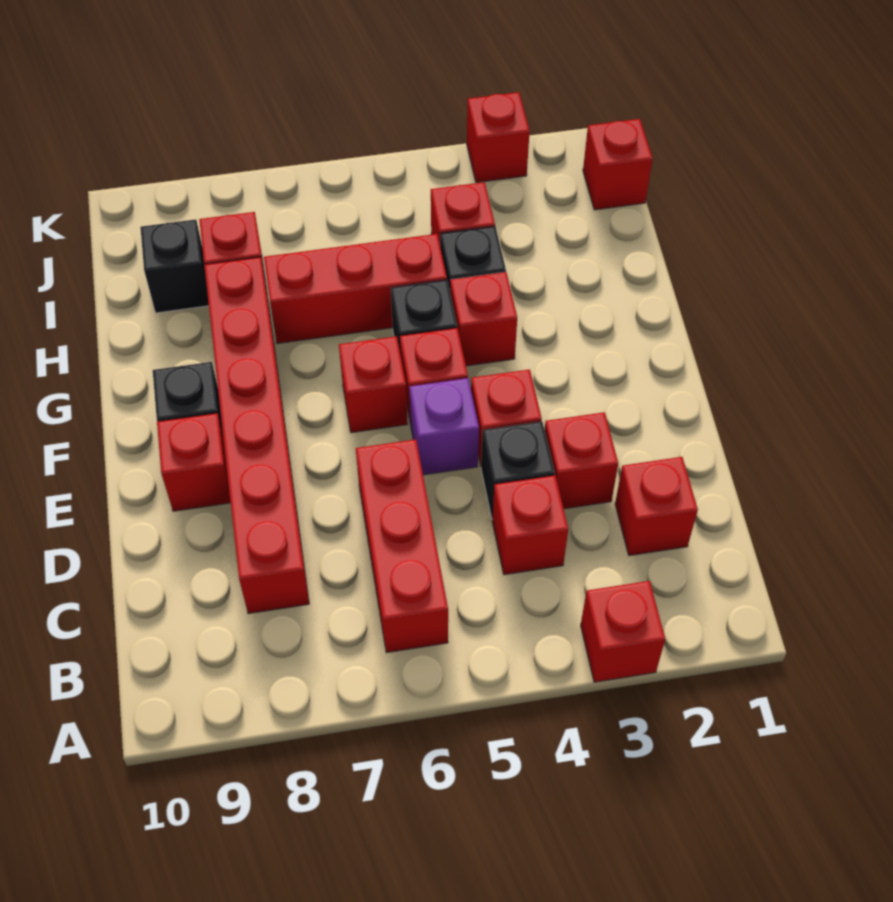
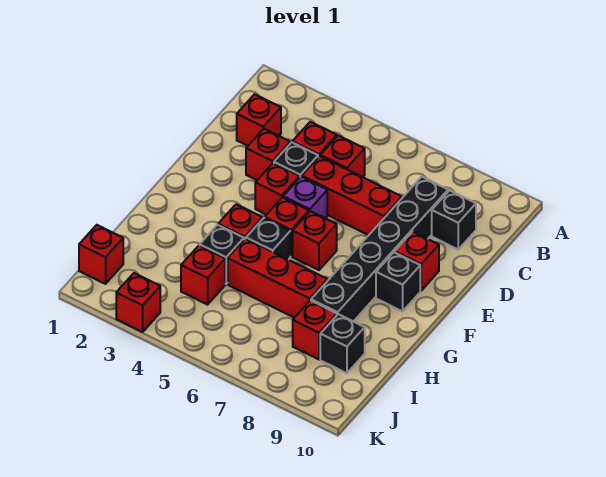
red brick A3 level 1 -> red brick C5 level 1
red brick B6:D6 level 1 -> red brick D5:D7 level 1
red brick C8:H8 level 1 -> black brick C8:H8 level 1
none -> black brick C9 level 1

